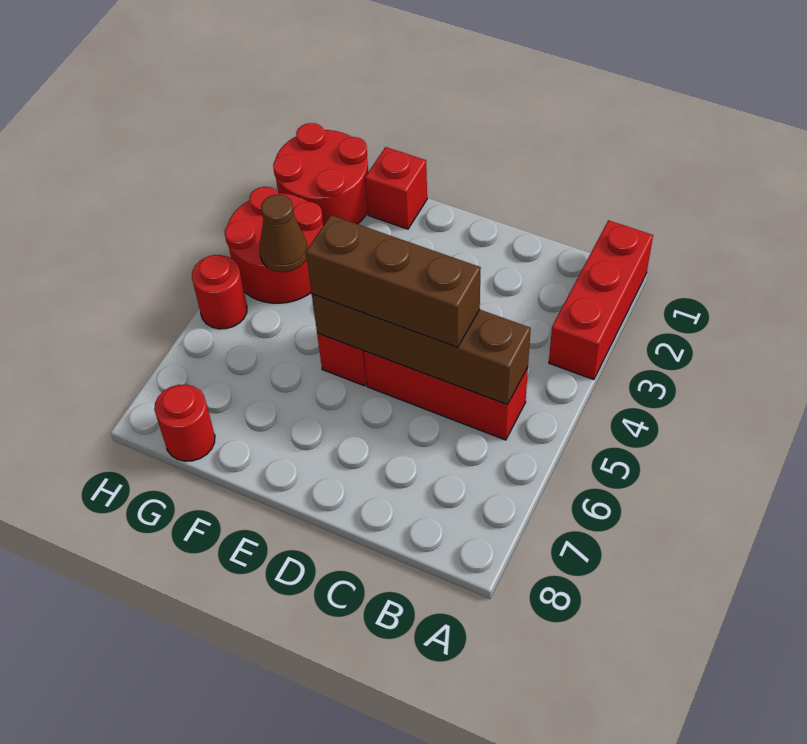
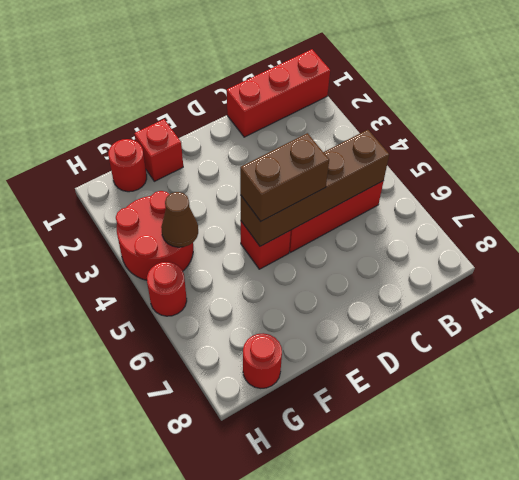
red brick A1:A3 level 1 -> red brick A1:C1 level 1
brown brick C5:E5 level 3 -> brown brick D5:E5 level 3
red round brick G1:H2 level 1 -> red round brick G1 level 1

